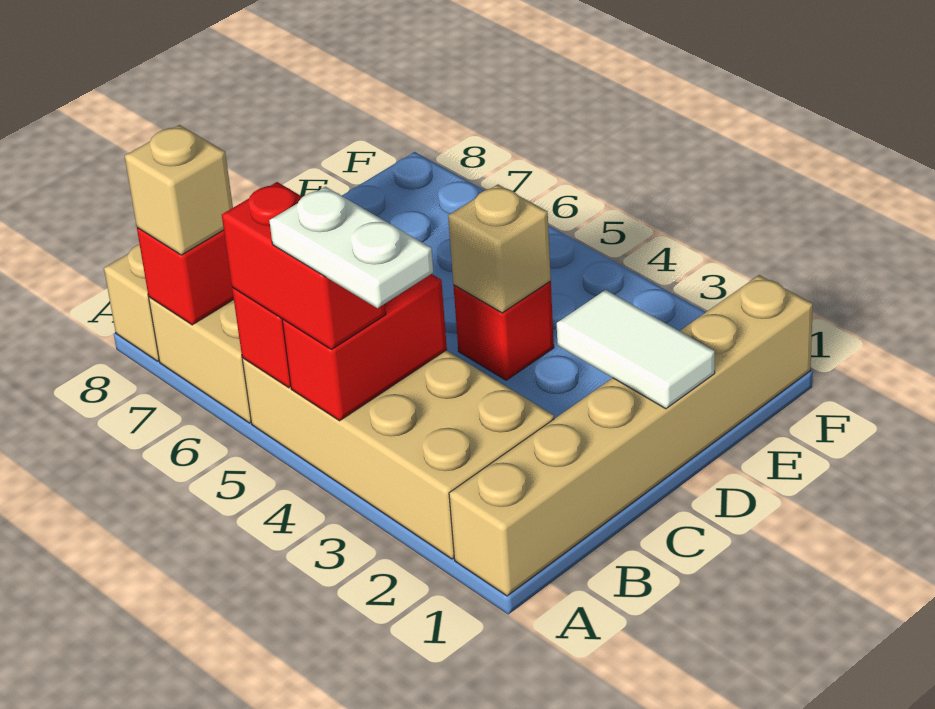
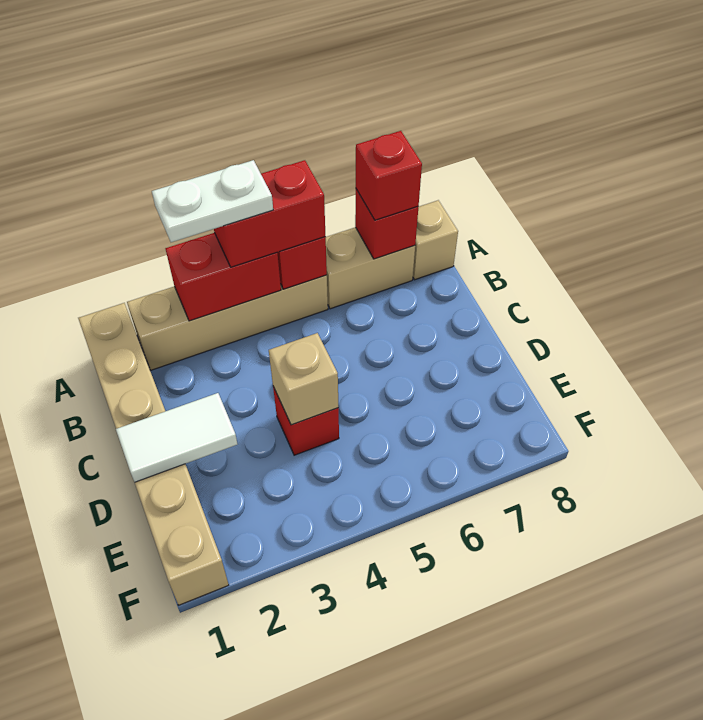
tan brick A2:B5 level 1 -> tan brick A2:A5 level 1
red brick A4:B4 level 2 -> red brick A3:A4 level 2
tan brick A7 level 3 -> red brick A7 level 3

